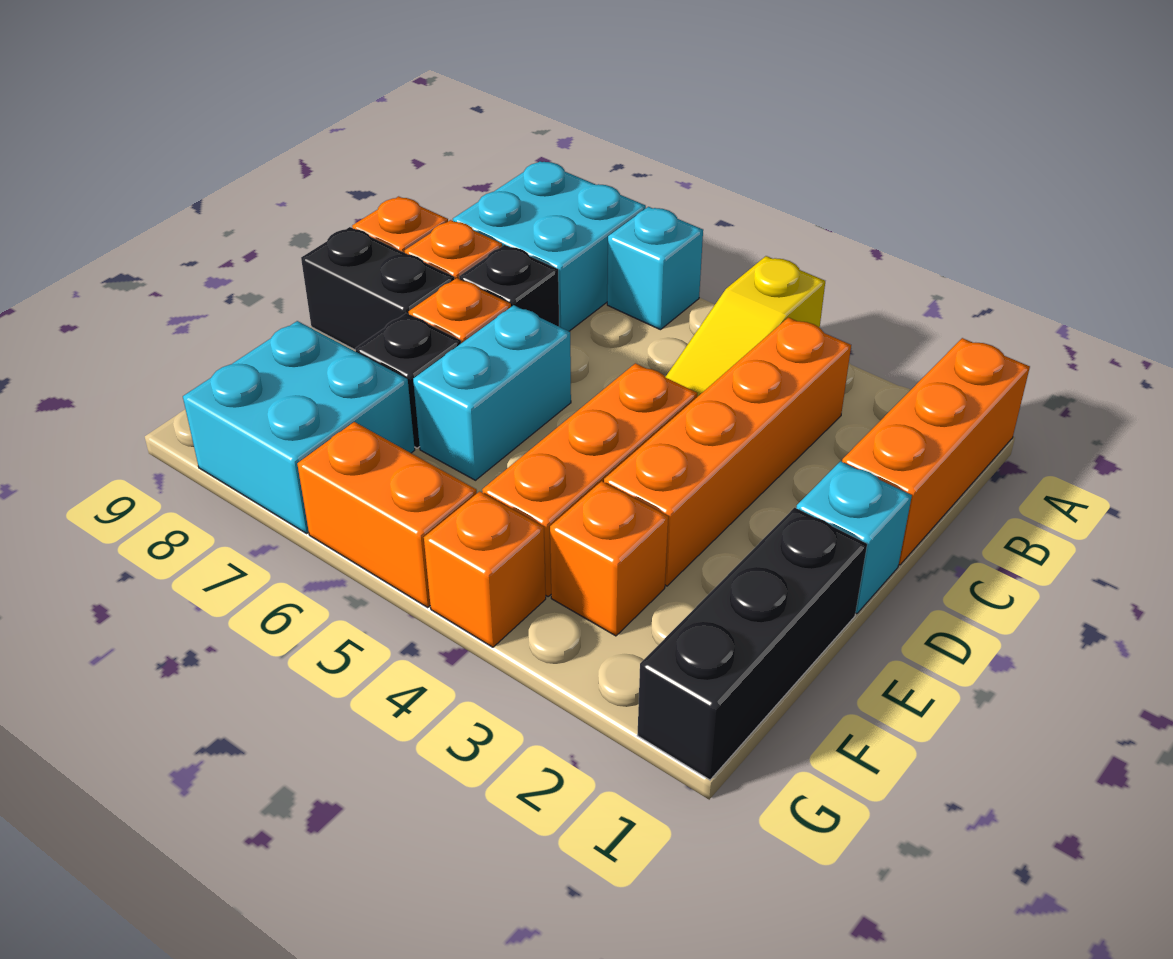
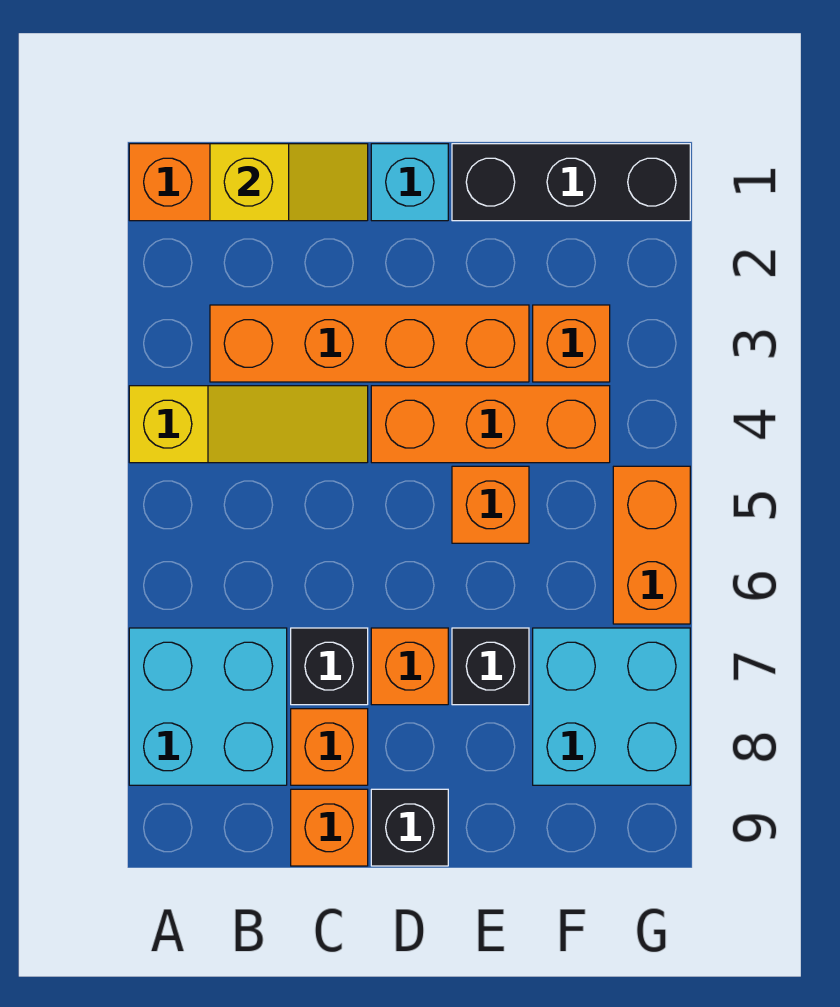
cyan brick A6 level 1 -> none
none -> yellow slope B1:C1 level 2 top B
cyan brick D6:E6 level 1 -> none
black brick D8:D9 level 1 -> black brick D9 level 1
orange brick G4 level 1 -> orange brick E5 level 1

